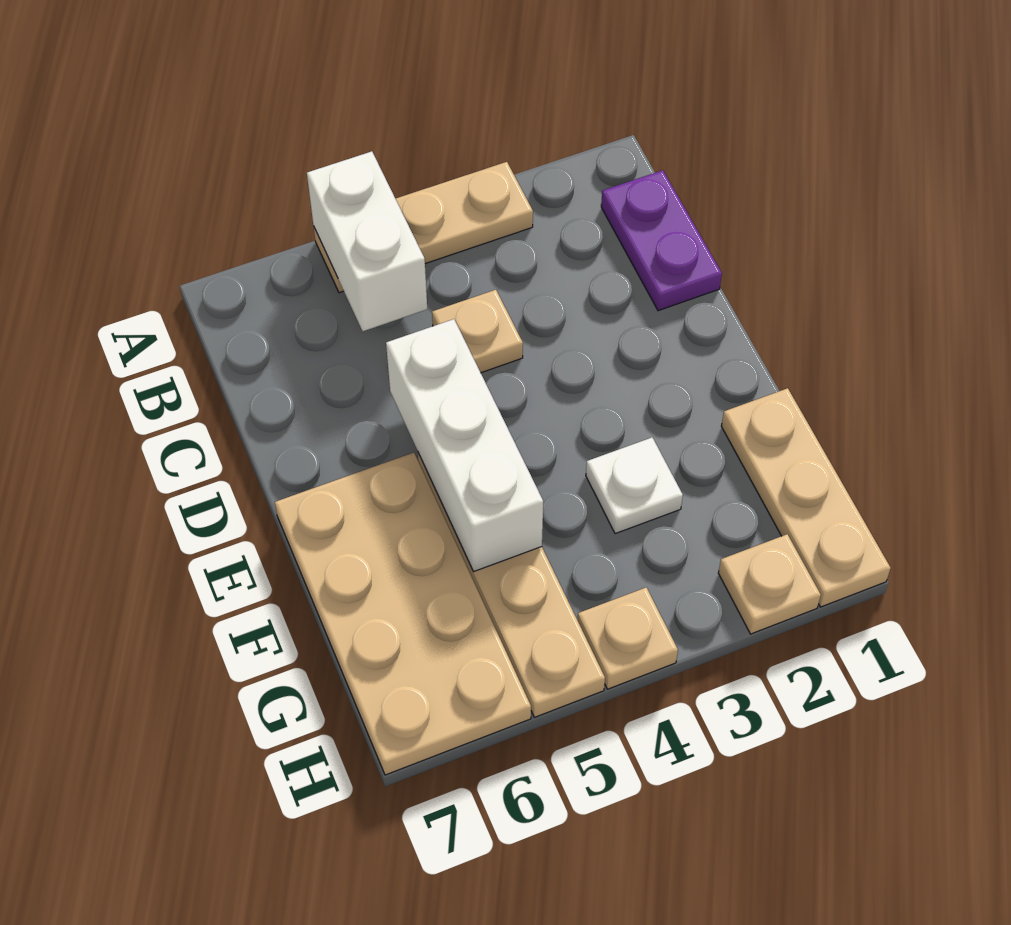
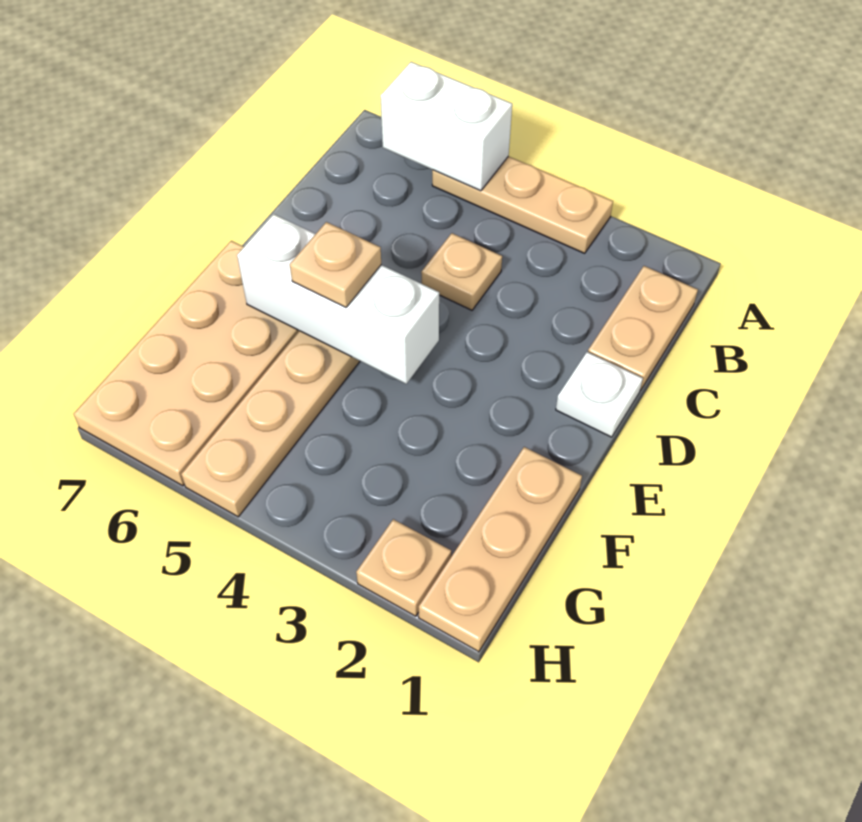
white brick A5:B5 level 2 -> white brick A5:A6 level 2
purple plate B1:C1 level 1 -> tan plate B1:C1 level 1
white brick D5:F5 level 2 -> white brick E4:E6 level 2
white plate F3 level 1 -> white plate D1 level 1
tan plate H4 level 1 -> tan plate E5 level 3

